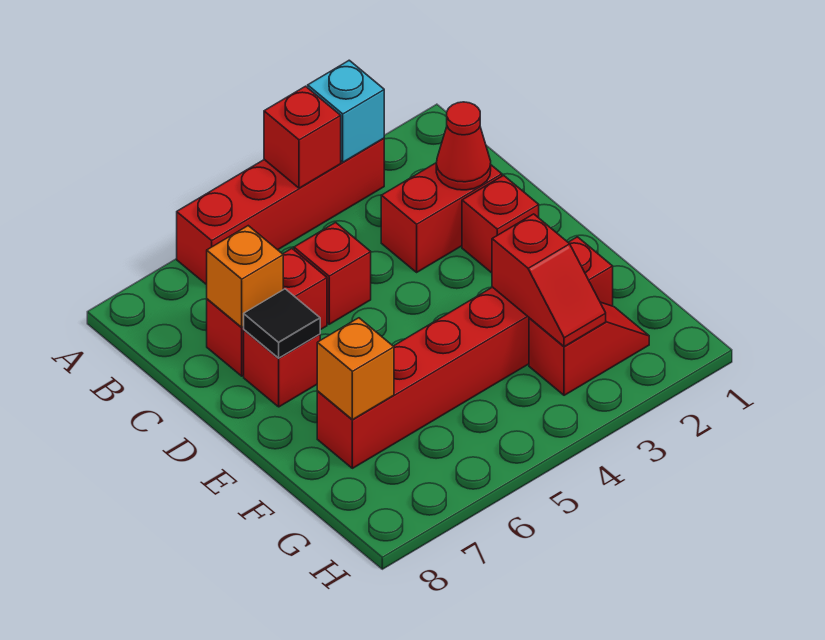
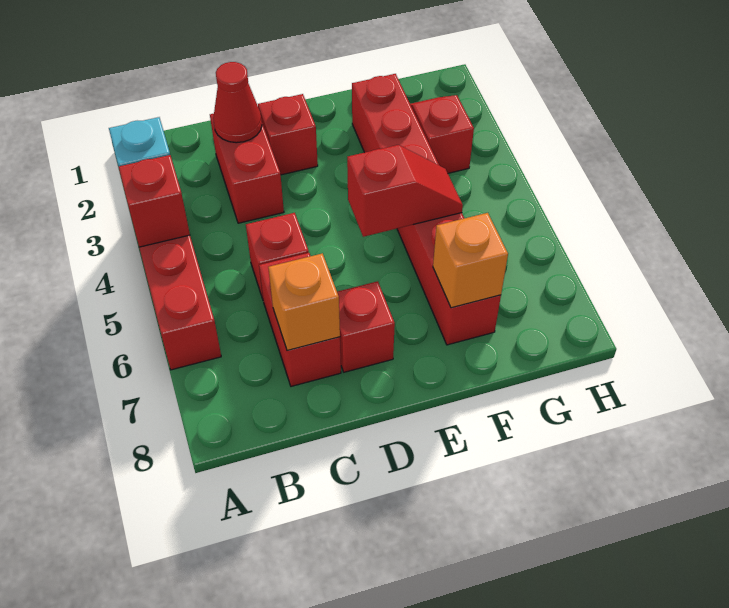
black tile D7 level 2 -> none
red slope F3:G3 level 2 top F -> red slope E5:F5 level 2 top E

